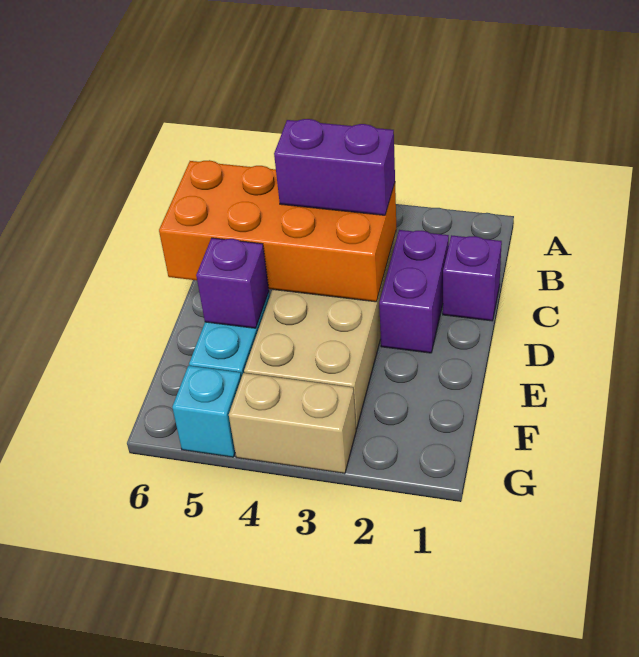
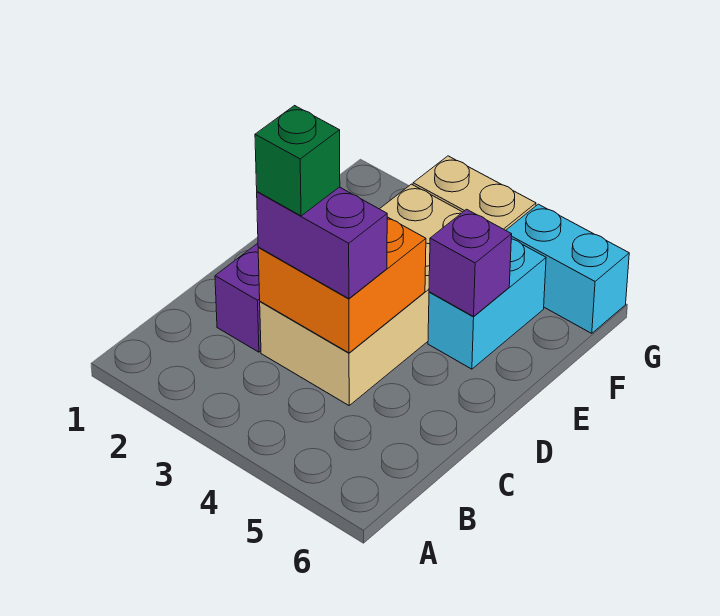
purple brick C1 level 1 -> none
orange brick C3:D6 level 2 -> orange brick C3:D4 level 2
none -> green brick C3 level 4
cyan brick G5 level 1 -> cyan brick G5:G6 level 1

